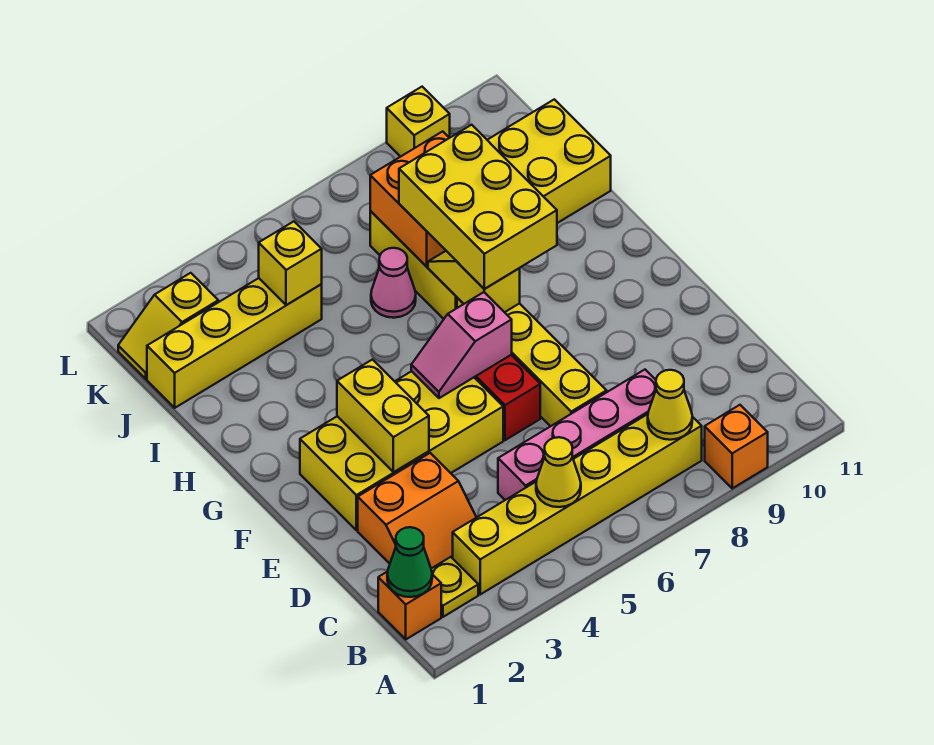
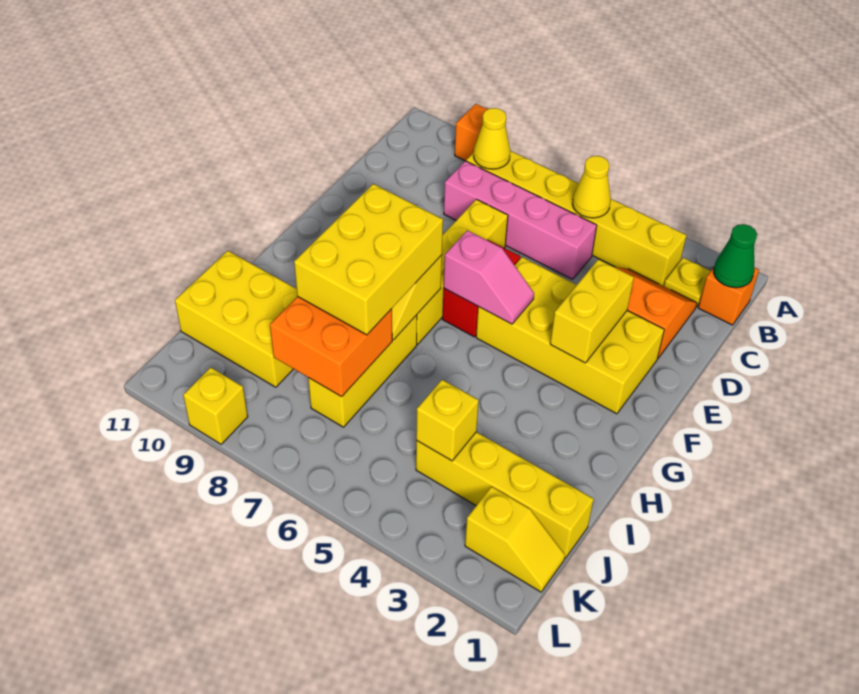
pink cone I6 level 1 -> none

